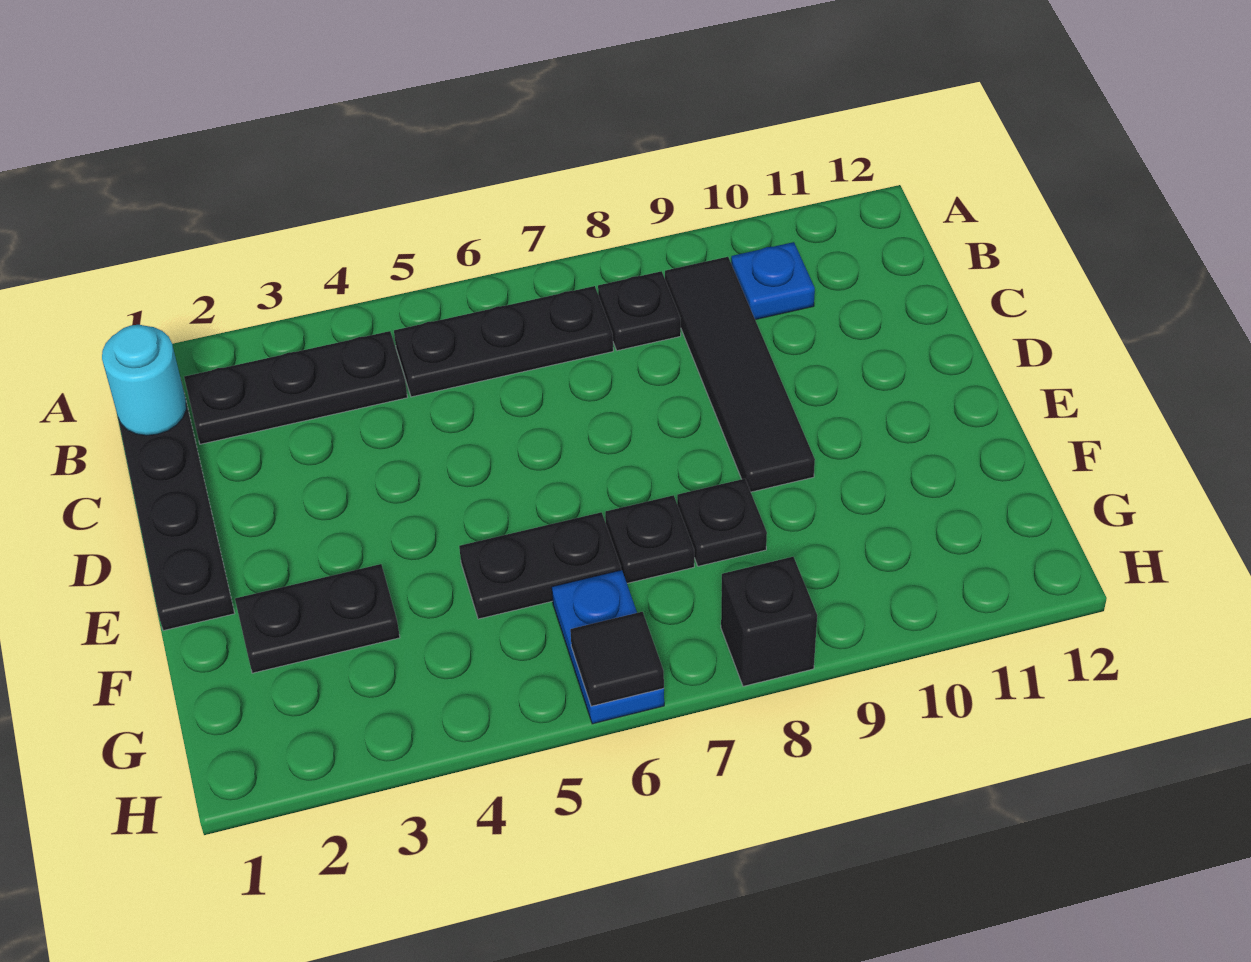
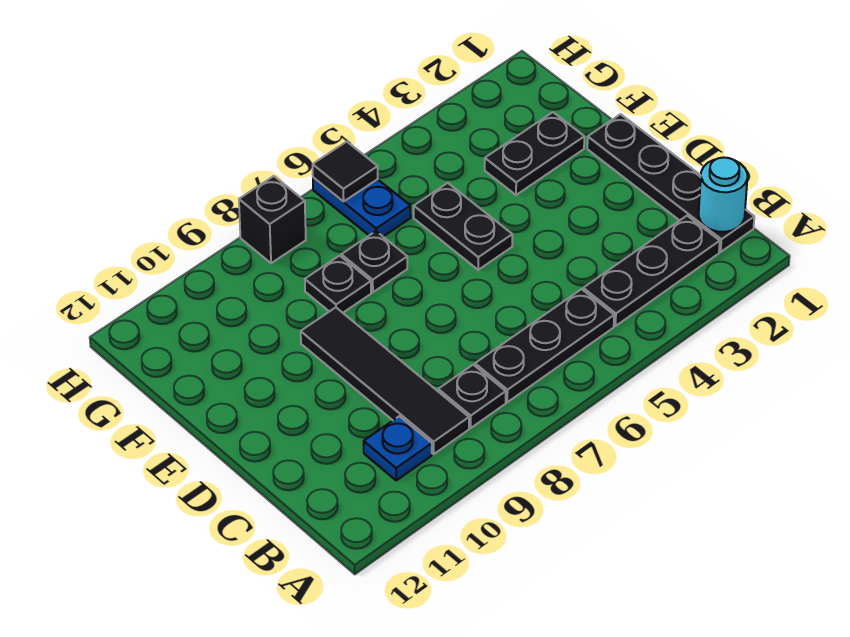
black plate F5:F6 level 1 -> black plate E5:F5 level 1

